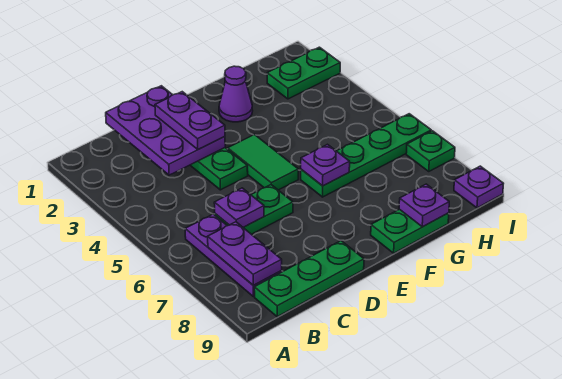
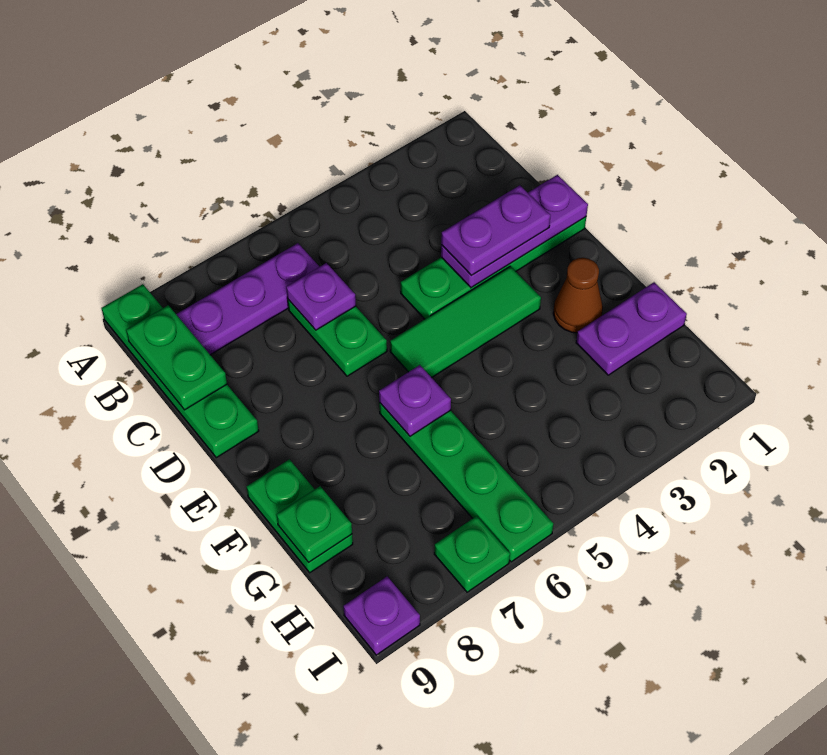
purple plate B7:B8 level 2 -> purple plate G1:G2 level 1
green plate B9:D9 level 1 -> green plate A9:D9 level 1
purple plate C1:D3 level 2 -> purple plate D1:D3 level 2
green tile E4:E5 level 1 -> green tile E3:E5 level 1
purple cone F2 level 1 -> brown cone F2 level 1
purple plate G9 level 2 -> green plate G9 level 2
green plate H2:I2 level 1 -> green plate B9:C9 level 2

